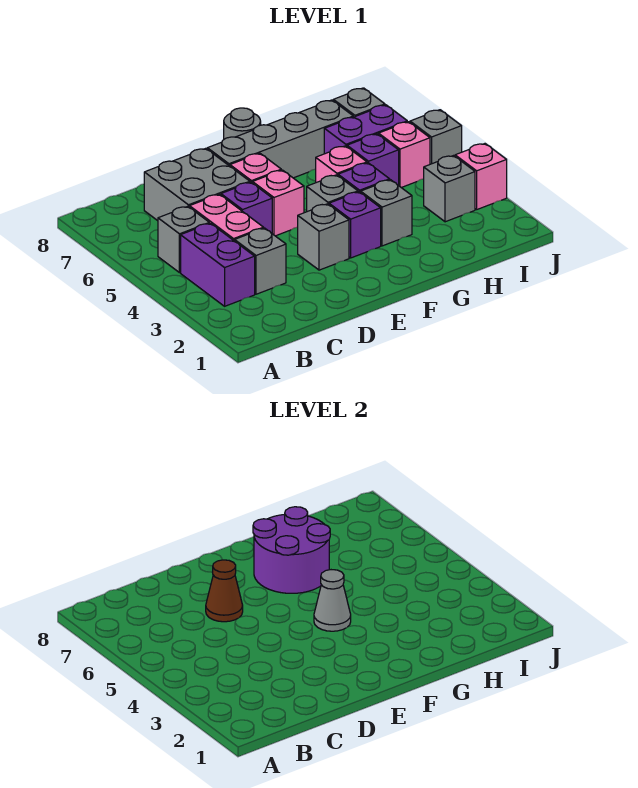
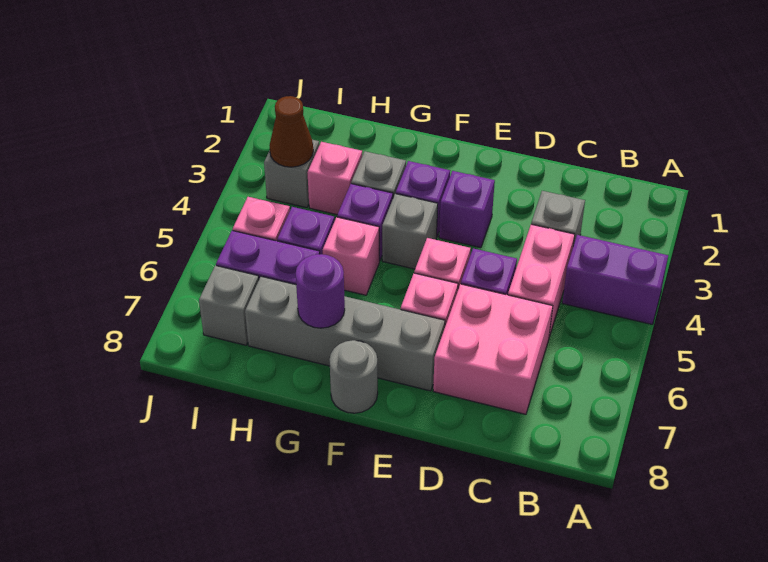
purple brick B3:B4 level 1 -> purple brick A4:B4 level 1
grey brick B5 level 1 -> none
grey brick C6:D7 level 1 -> pink brick C6:D7 level 1
brown cone D6 level 2 -> brown cone I3 level 2
grey brick E3 level 1 -> purple brick E3 level 1
grey cone F4 level 2 -> none
purple round brick F6:G7 level 2 -> purple round brick G7 level 2
pink brick J3 level 1 -> pink brick H3 level 1
grey brick J5 level 1 -> none

